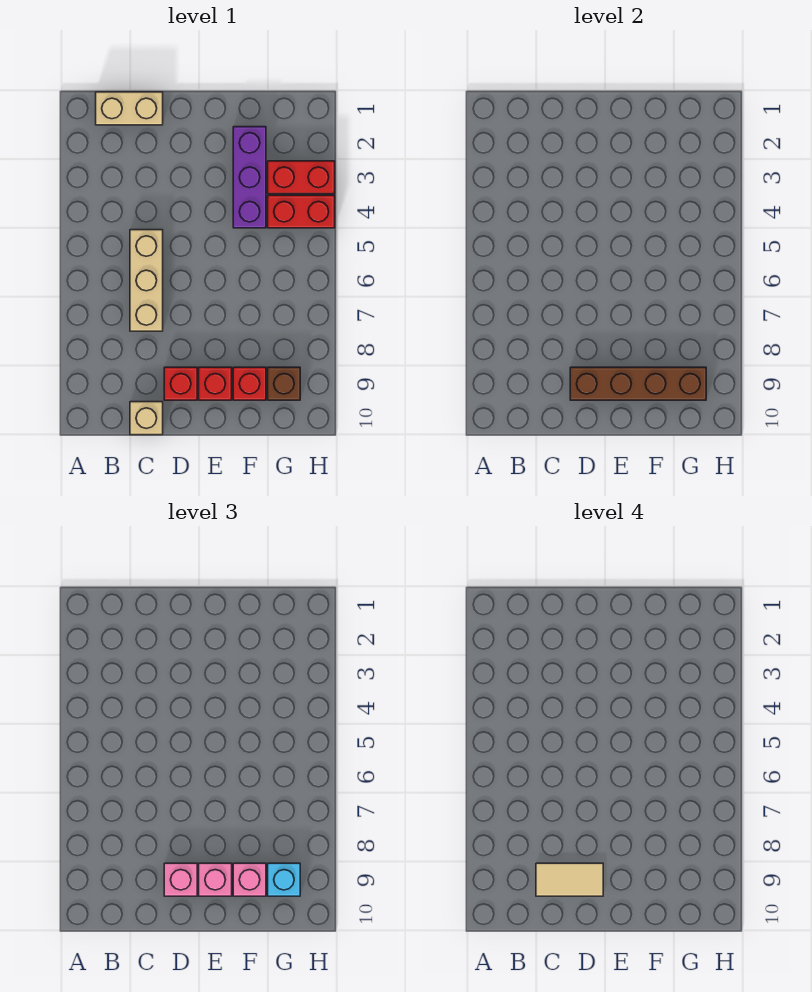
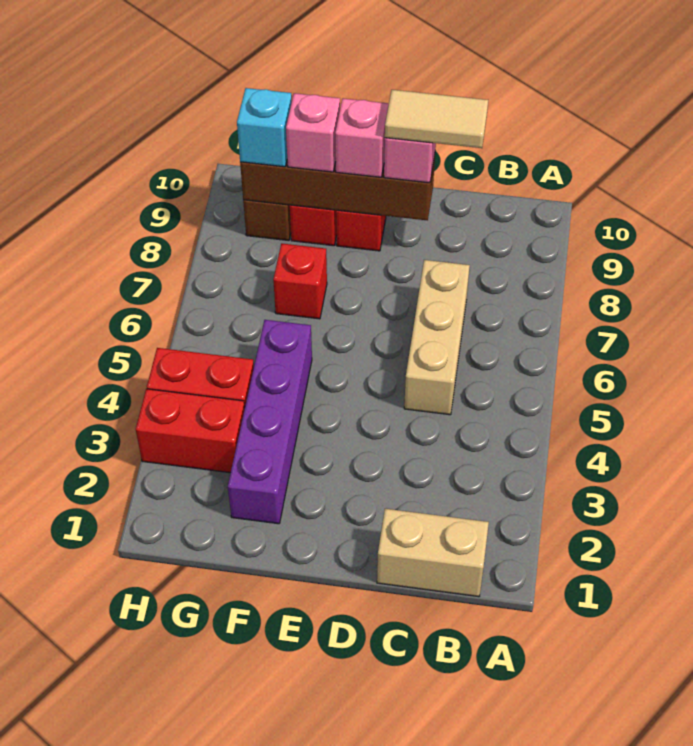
tan brick C10 level 1 -> none
red brick D9 level 1 -> red brick F7 level 1
purple brick F2:F4 level 1 -> purple brick F2:F5 level 1

